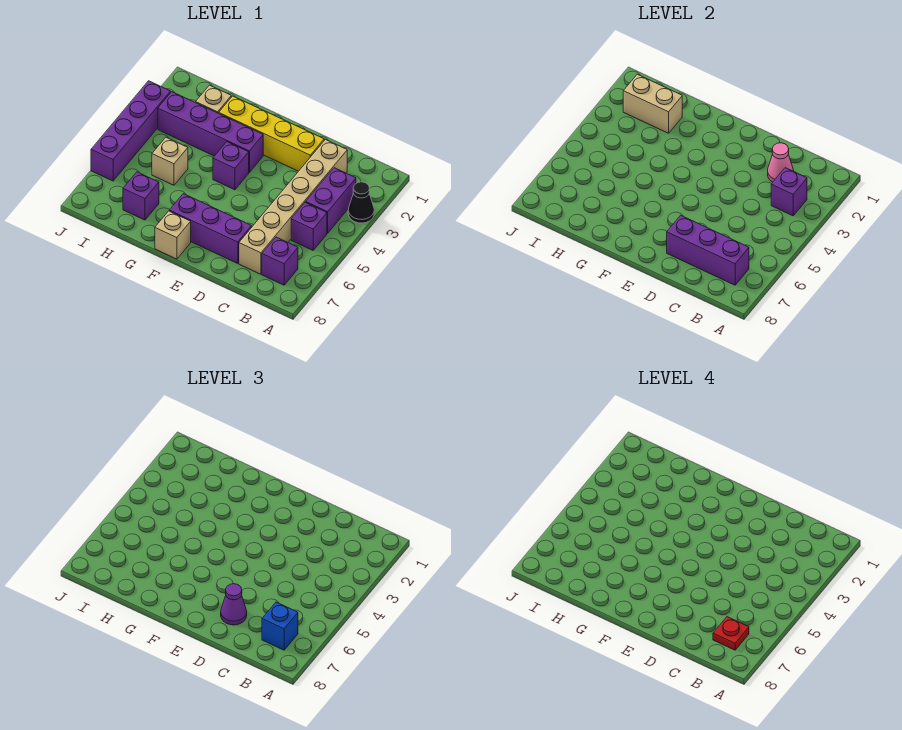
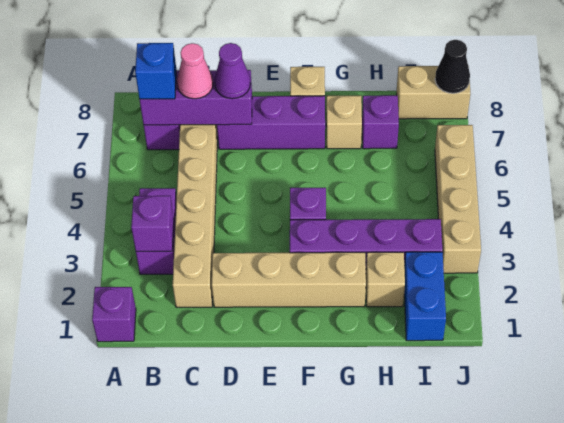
black cone A3 level 1 -> black cone J8 level 2
purple brick B5 level 1 -> purple brick A1 level 1
red plate B7 level 4 -> none
pink cone C2 level 2 -> pink cone C7 level 3
yellow brick D2:G2 level 1 -> tan brick D2:G2 level 1
tan brick H2:I2 level 2 -> tan brick I8:J8 level 1
tan brick H5 level 1 -> tan brick G7 level 1
none -> blue brick I1:I2 level 1
purple brick J3:J6 level 1 -> tan brick J3:J6 level 1

